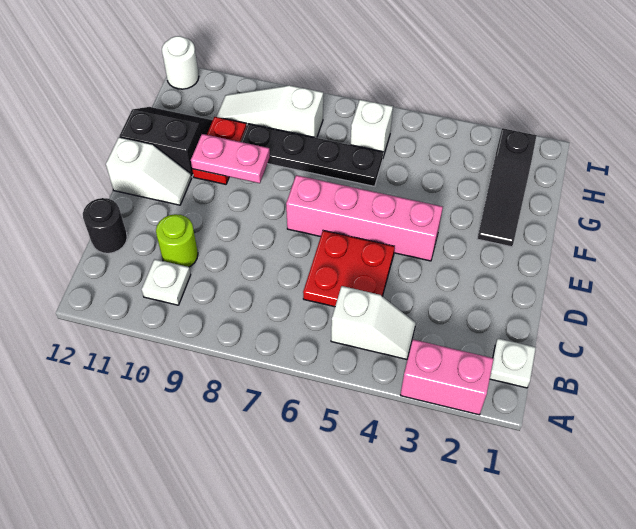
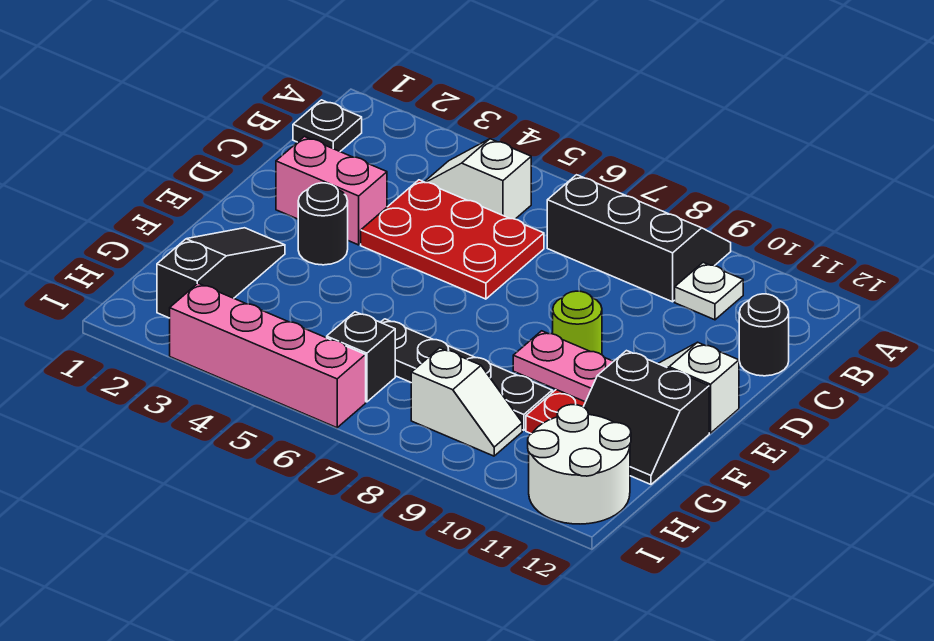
pink brick A2:A3 level 1 -> pink brick D2:D3 level 1
none -> black slope A7:B9 level 1 top B
white plate B1 level 1 -> black plate B1 level 1
red plate C5:D6 level 1 -> red plate C4:D6 level 1
lime round brick C10 level 1 -> lime round brick E9 level 1
none -> black round brick E3 level 1
pink brick E4:E7 level 1 -> pink brick I3:I6 level 1
white brick H6 level 1 -> black brick H6 level 1
white slope H8:H10 level 1 top 8 -> white slope H8:H9 level 1 top 8
white round brick I12 level 1 -> white round brick H11:I12 level 1

